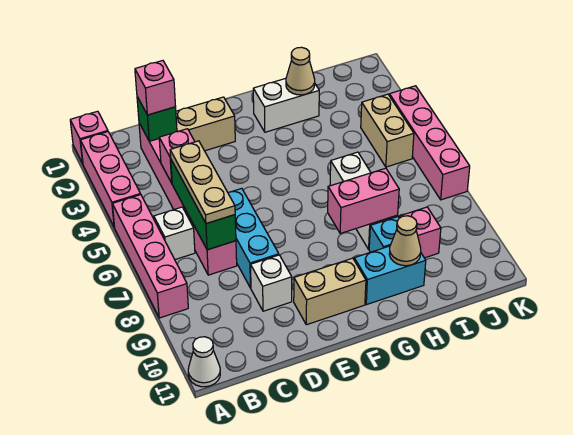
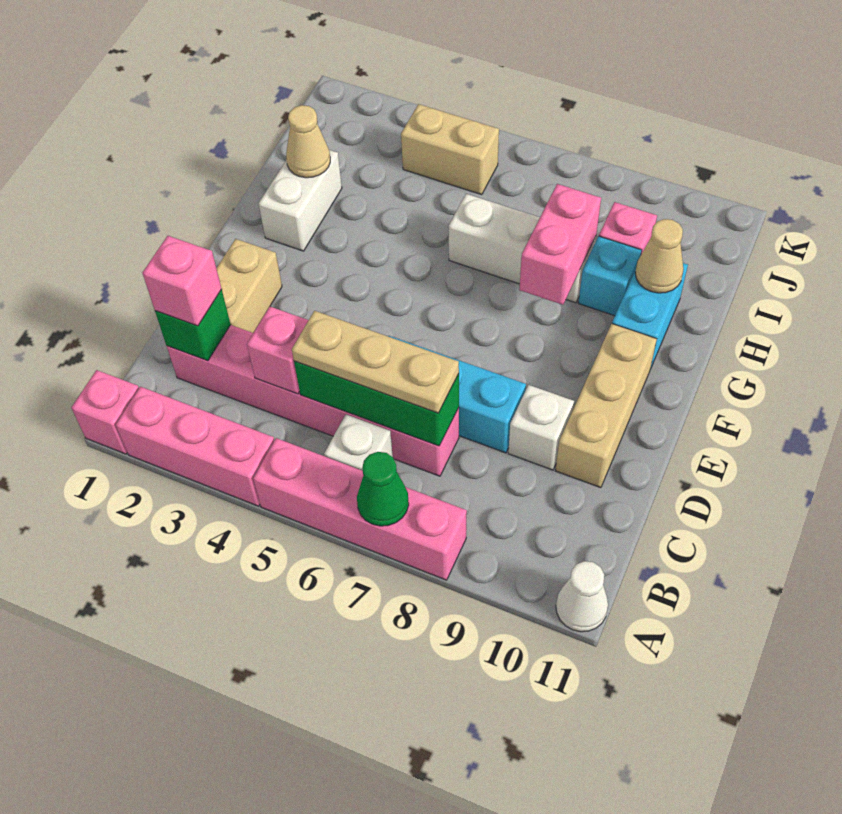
none -> green cone A7 level 2
tan brick E10:F10 level 1 -> tan brick D10:F10 level 1
pink brick K4:K7 level 1 -> none

